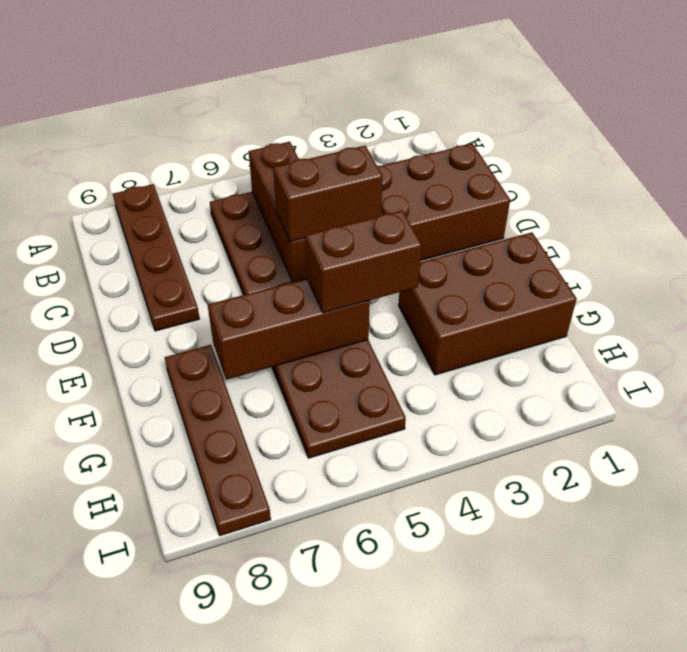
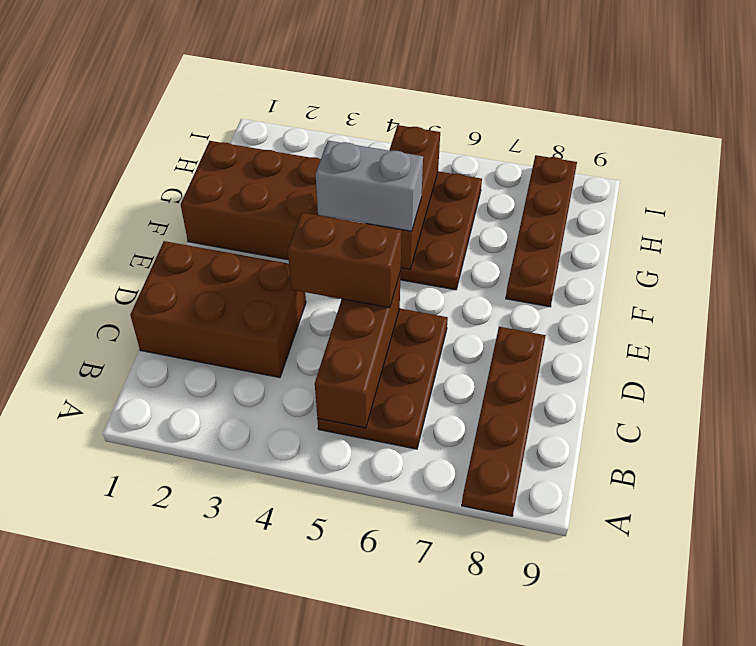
brown brick F4:F5 level 3 -> grey brick F4:F5 level 3
brown brick F5:F7 level 2 -> brown brick F5:H5 level 2

